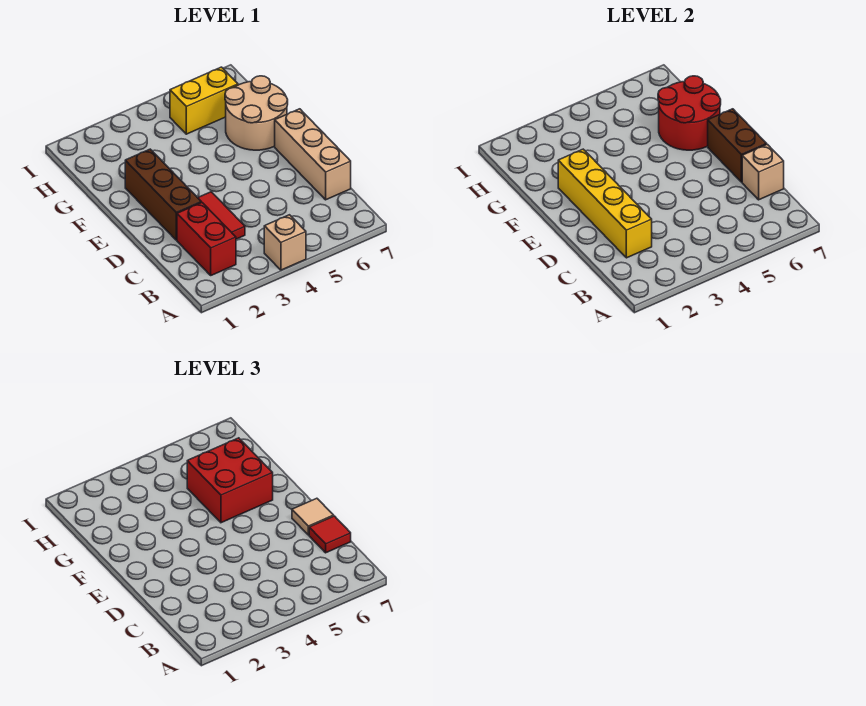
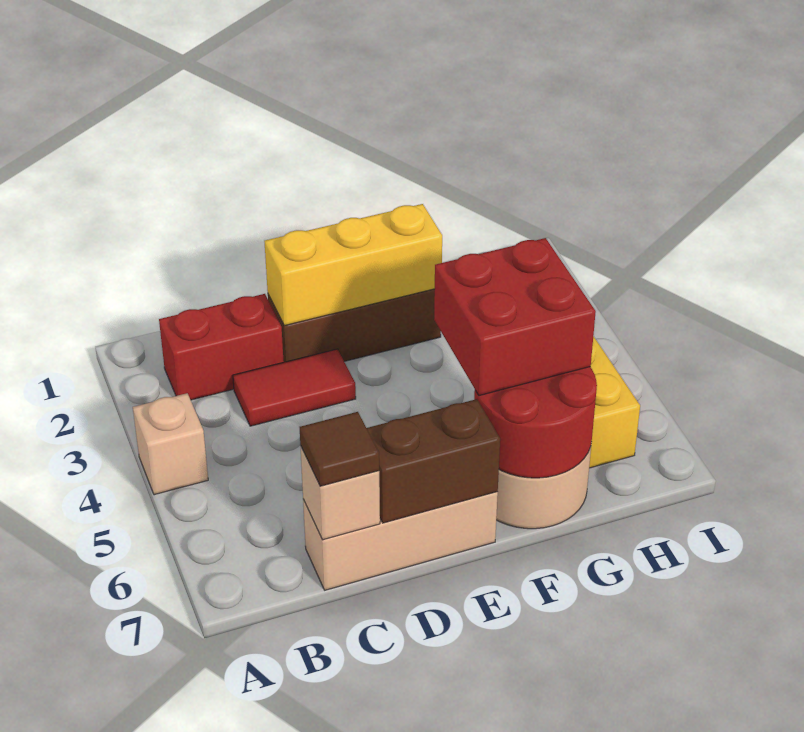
yellow brick C2:F2 level 2 -> yellow brick D2:F2 level 2
red tile C7 level 3 -> brown tile C7 level 3
tan tile D7 level 3 -> none

